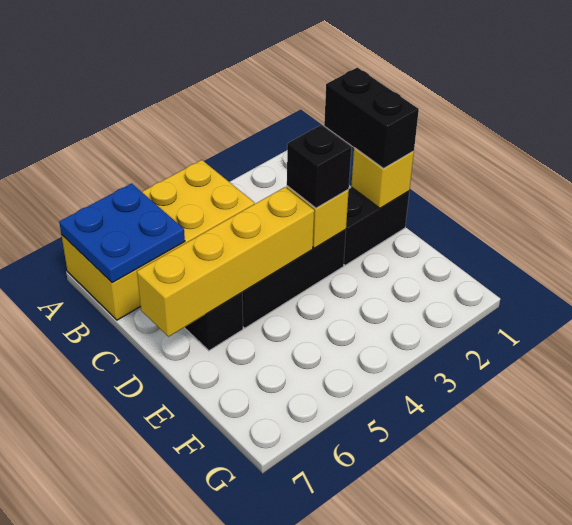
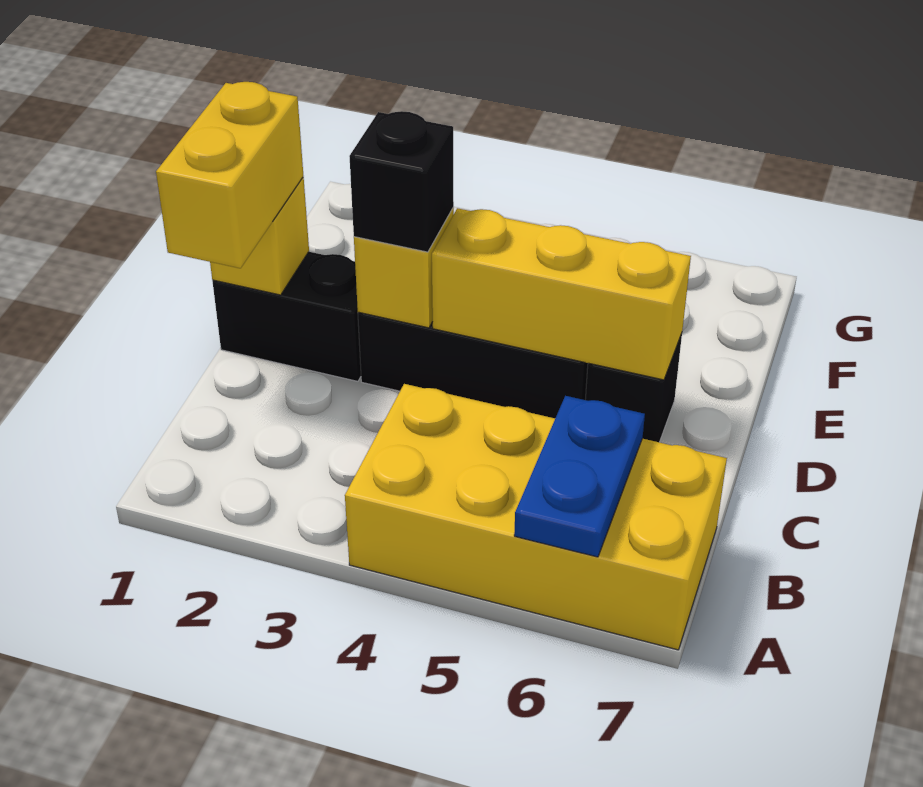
blue plate A6:B7 level 2 -> blue plate A6:B6 level 2
black brick C1:D1 level 3 -> yellow brick C1:D1 level 3
yellow brick D4:D7 level 2 -> yellow brick D4:D6 level 2

